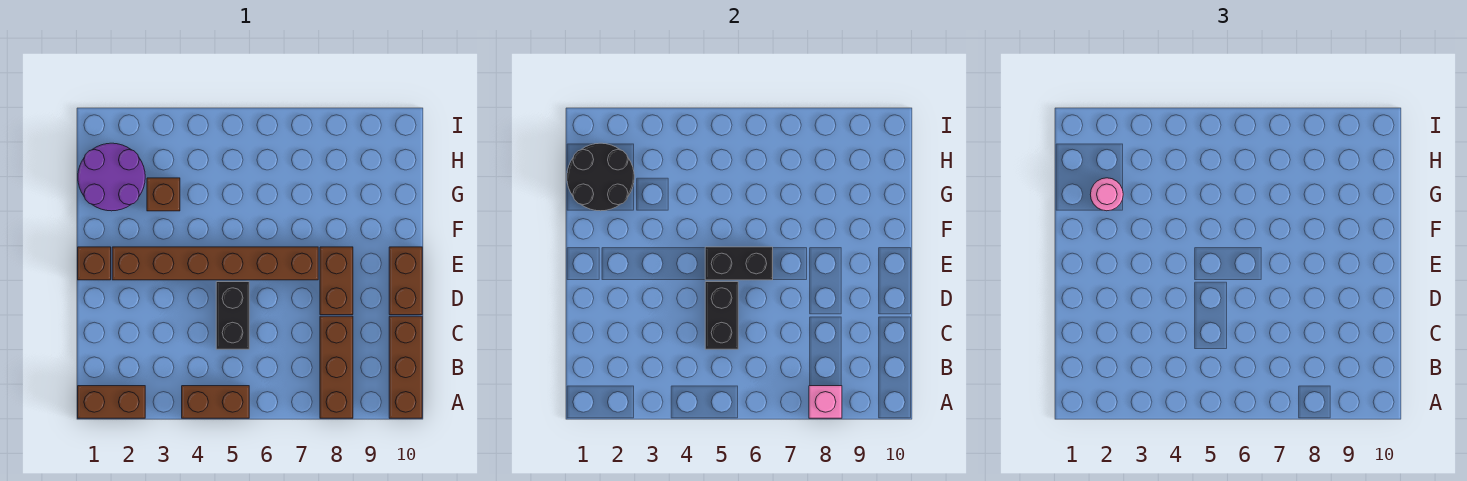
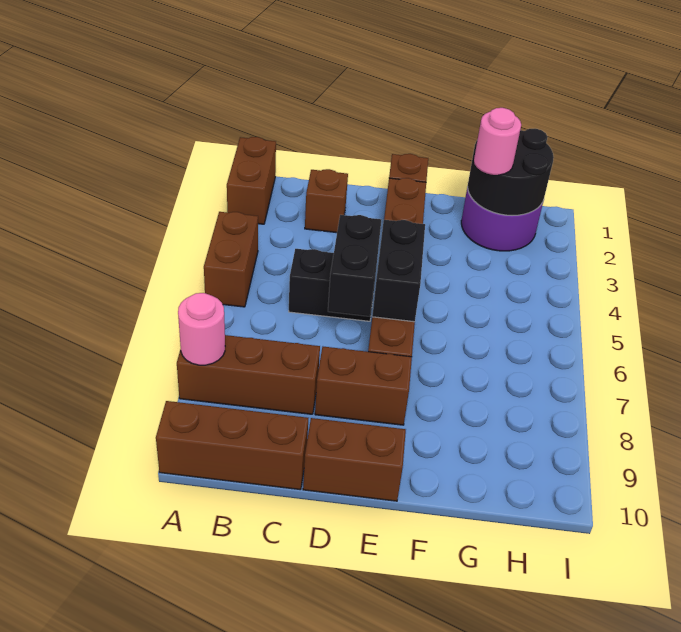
pink brick A8 level 2 -> pink round brick A8 level 2
black brick C5:D5 level 2 -> black brick D5:D6 level 2
brown brick G3 level 1 -> brown brick C2 level 1

